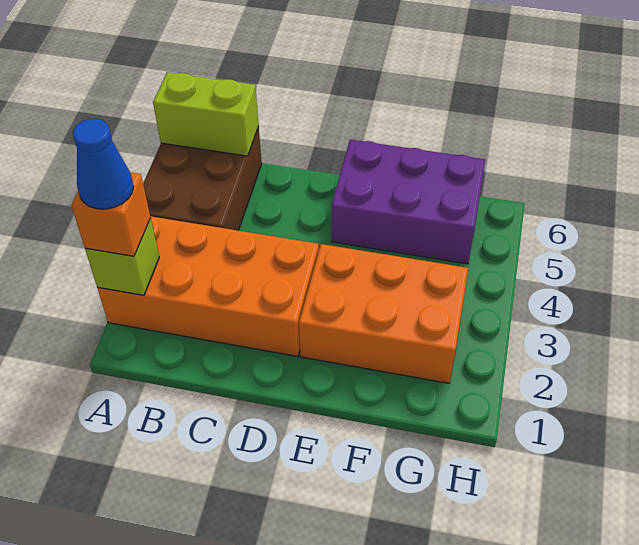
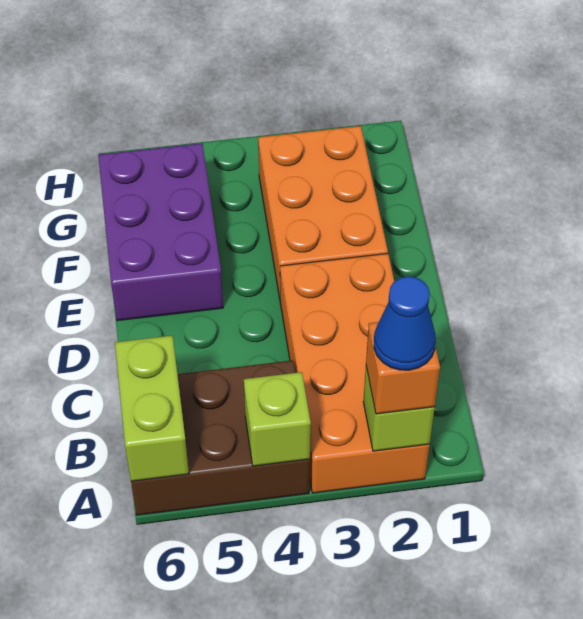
none -> lime brick A4 level 2

